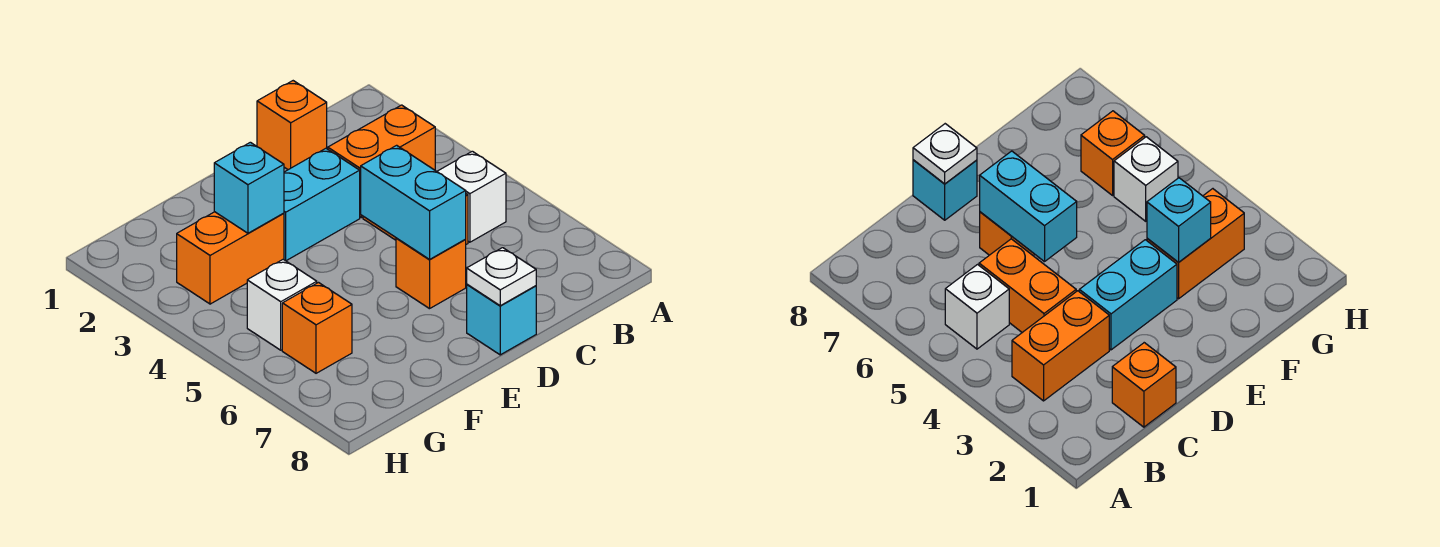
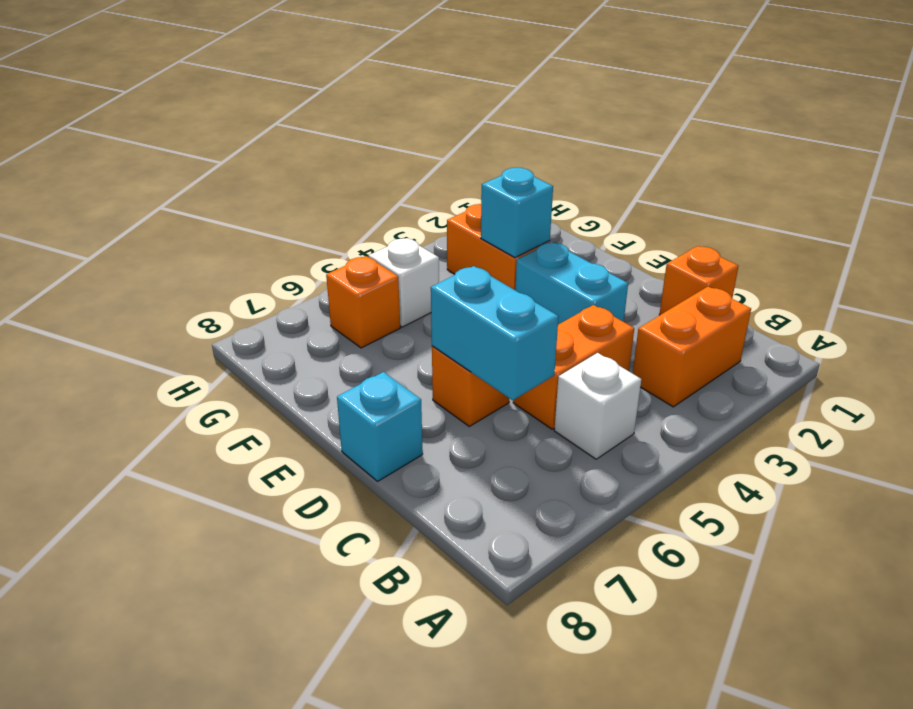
orange brick B3:C3 level 1 -> orange brick B2:B3 level 1
cyan brick D5:D6 level 2 -> cyan brick C6:D6 level 2
white plate D8 level 2 -> none

